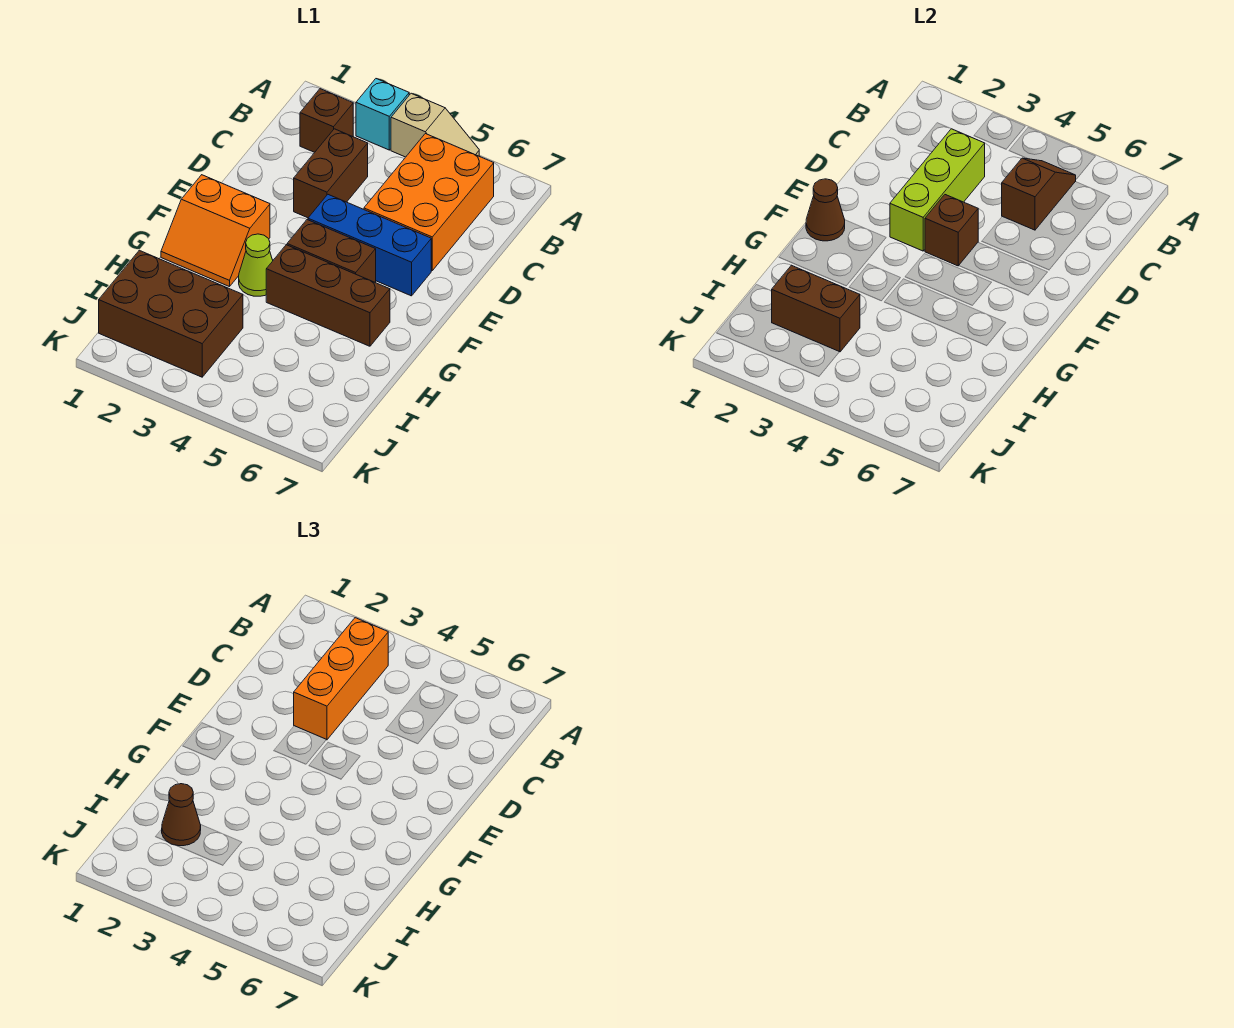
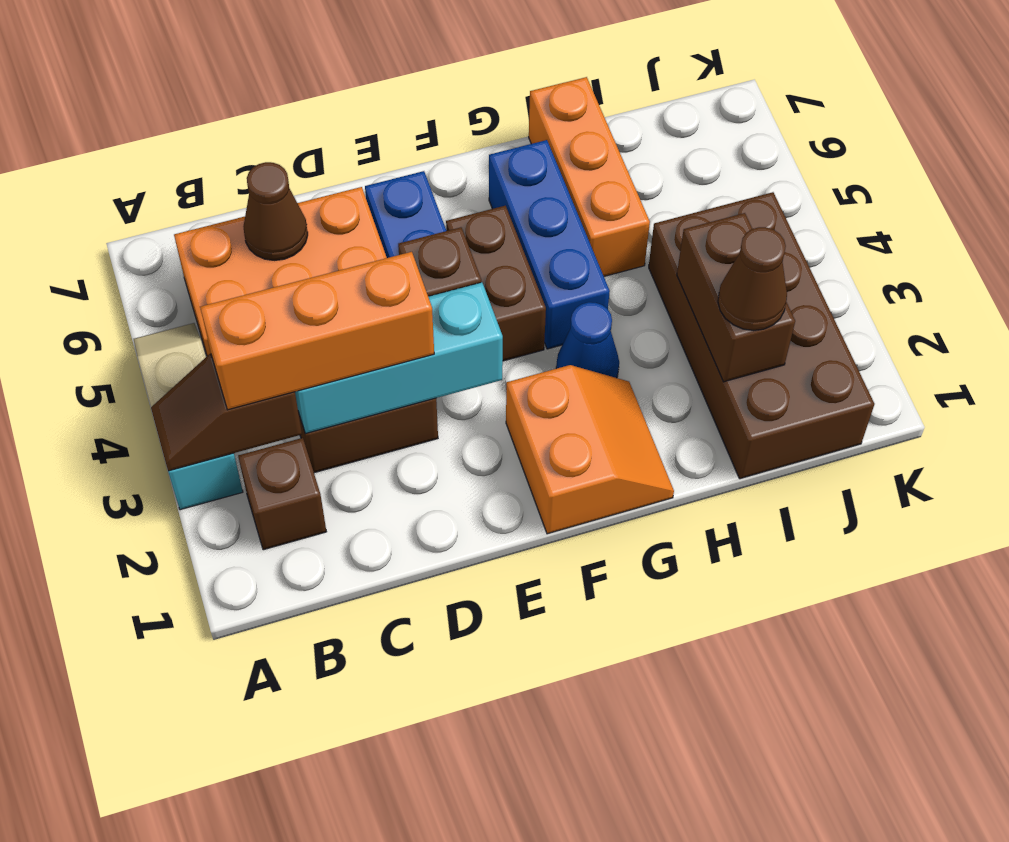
brown slope B5:C5 level 2 top C -> brown slope A3:B3 level 2 top B
lime brick C3:E3 level 2 -> cyan brick C3:E3 level 2
brown cone F1 level 2 -> brown cone C6 level 2
lime cone G3 level 1 -> blue cone G3 level 1
brown brick G4:G6 level 1 -> blue brick G4:G6 level 1
none -> orange brick H5:H7 level 1
brown brick I1:J3 level 1 -> brown brick I1:J4 level 1

